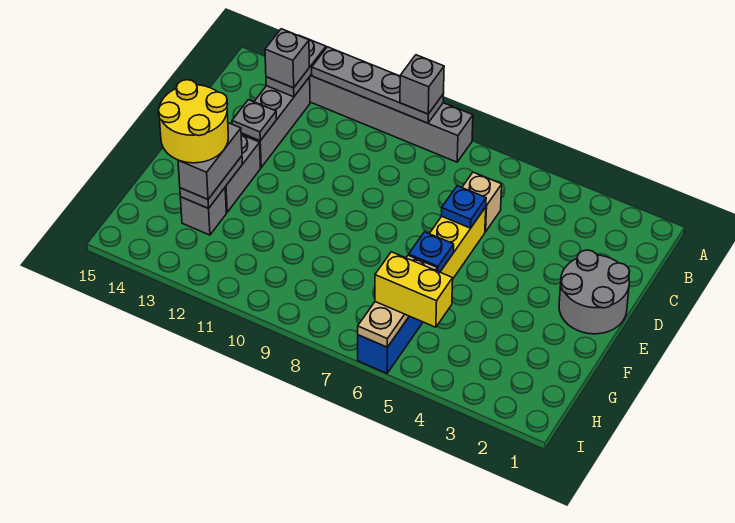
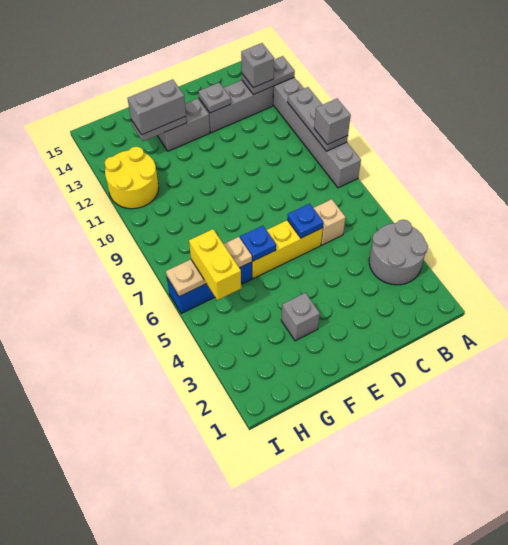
grey plate A9:A12 level 2 -> grey plate A9:A11 level 2
grey round brick D1:E2 level 1 -> grey round brick A3:B4 level 1
yellow round brick F13:G14 level 4 -> yellow round brick H11:I12 level 1
grey brick G13 level 1 -> grey brick F3 level 1

